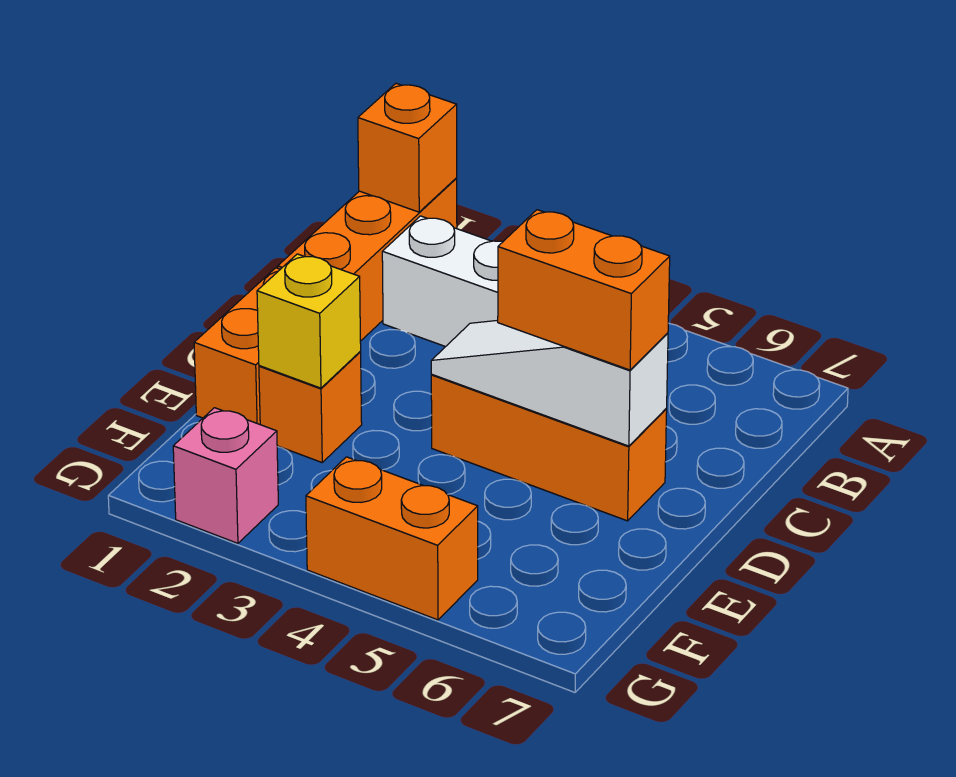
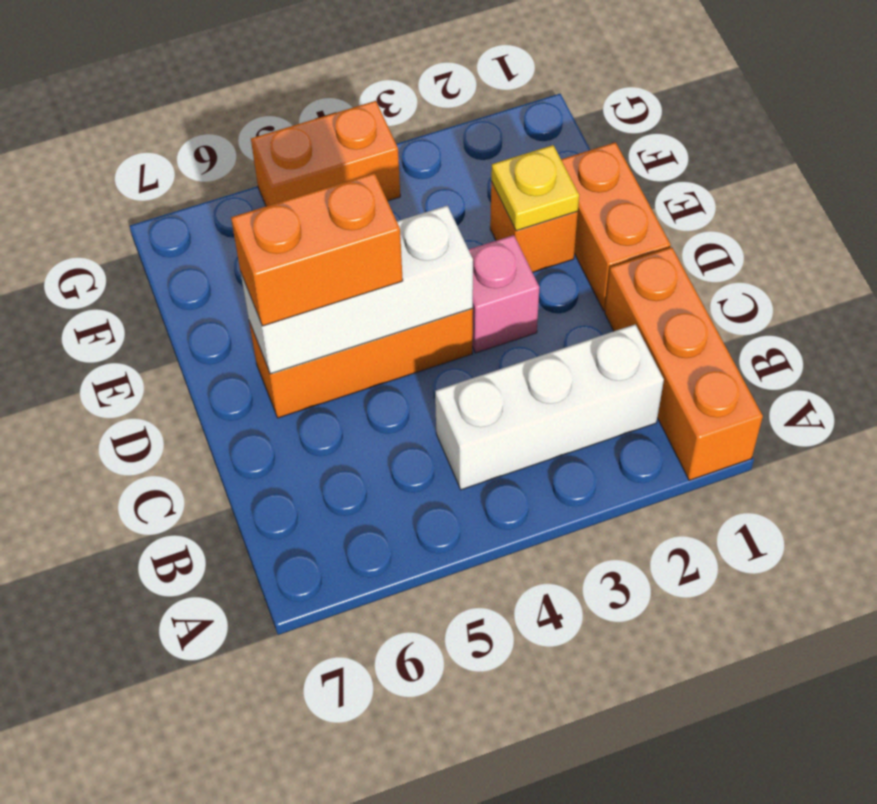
orange brick A1 level 2 -> none
white slope D4:D6 level 2 top 6 -> white brick D4:D6 level 2
yellow brick E2 level 2 -> yellow plate E2 level 2
pink brick G2 level 1 -> pink brick D3 level 1

